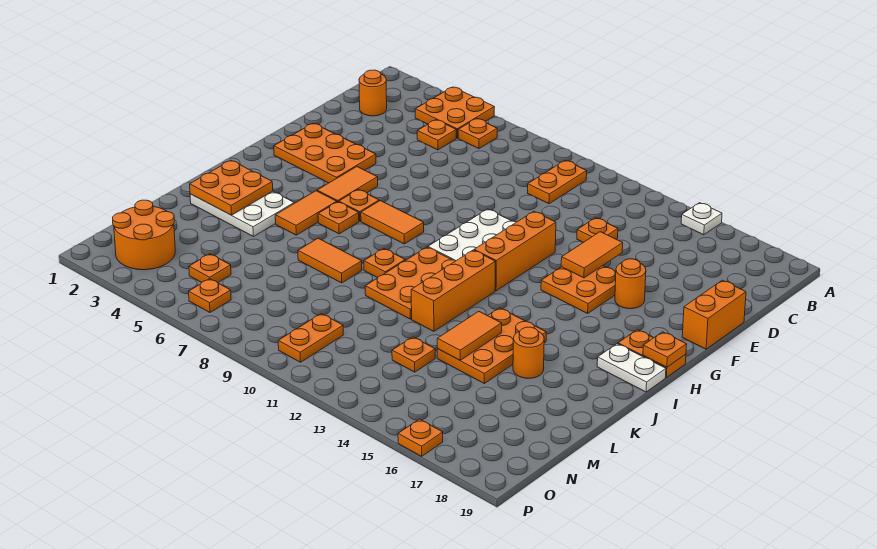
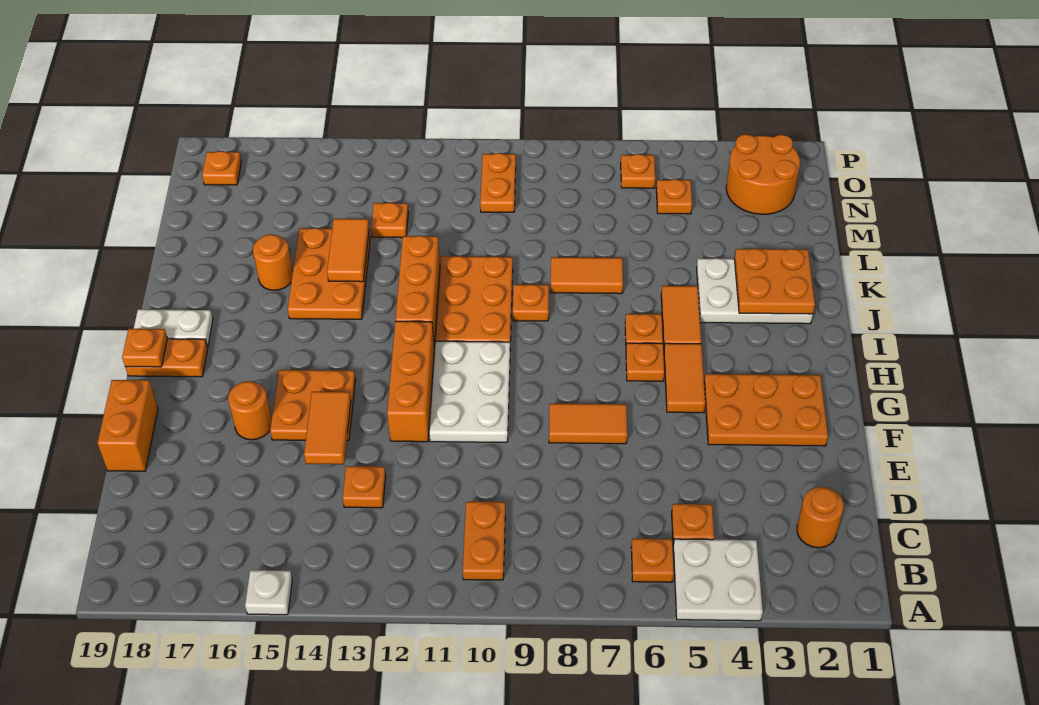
orange plate A4:B5 level 1 -> white plate A4:B5 level 1
orange tile H7:H8 level 1 -> orange tile F7:F8 level 1
orange plate P16 level 1 -> orange plate O18 level 1

